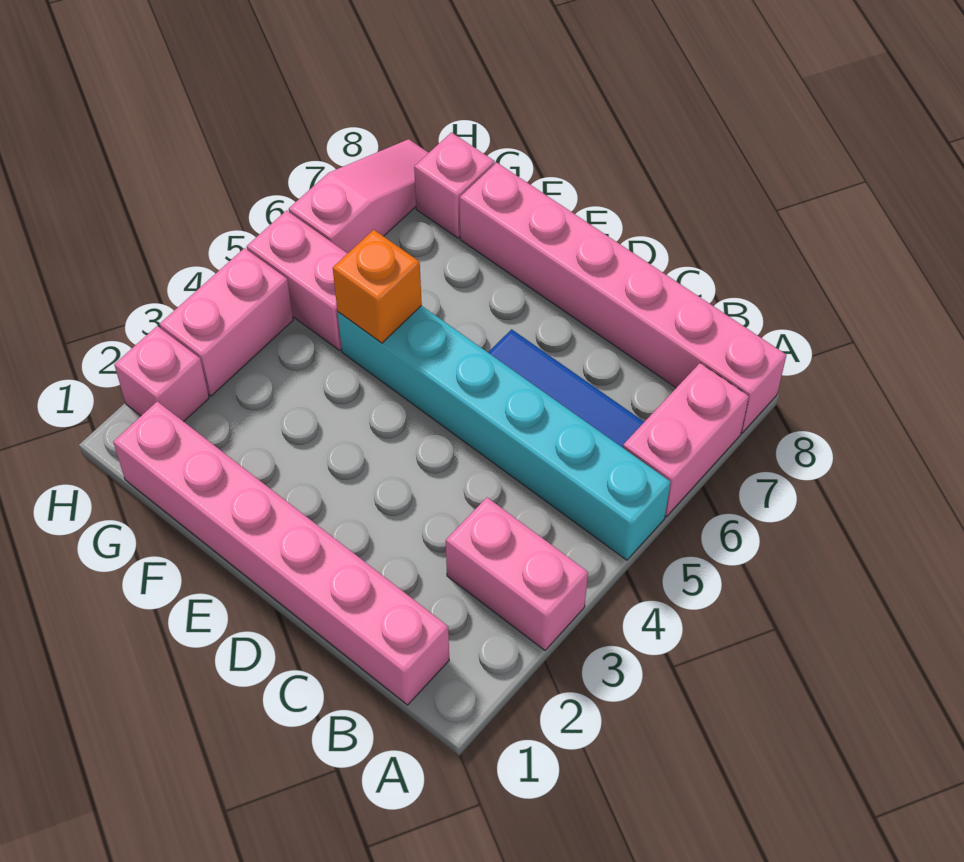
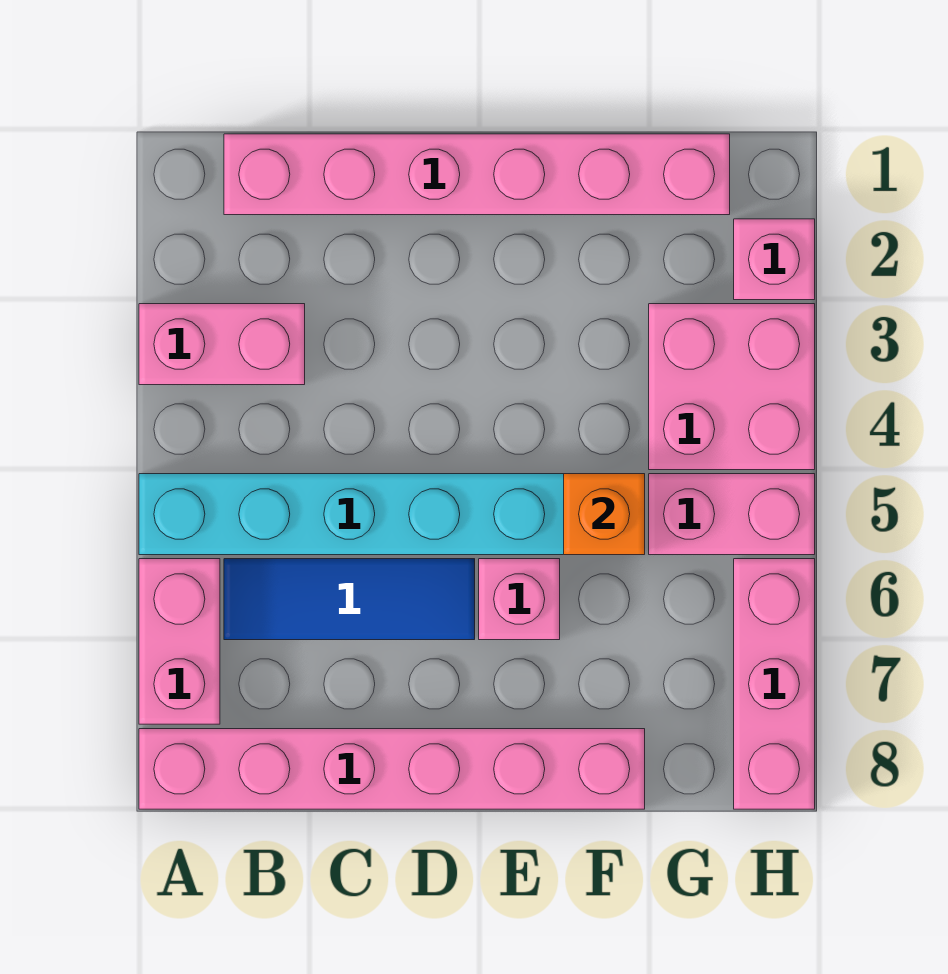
pink brick G8 level 1 -> pink brick E6 level 1
pink brick H3:H4 level 1 -> pink brick G3:H4 level 1
pink slope H6:H8 level 1 top 6 -> pink brick H6:H8 level 1

